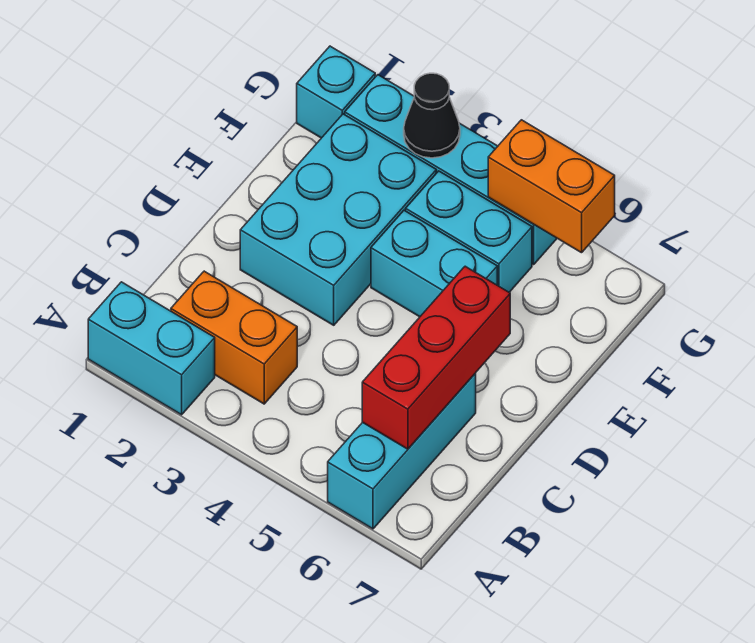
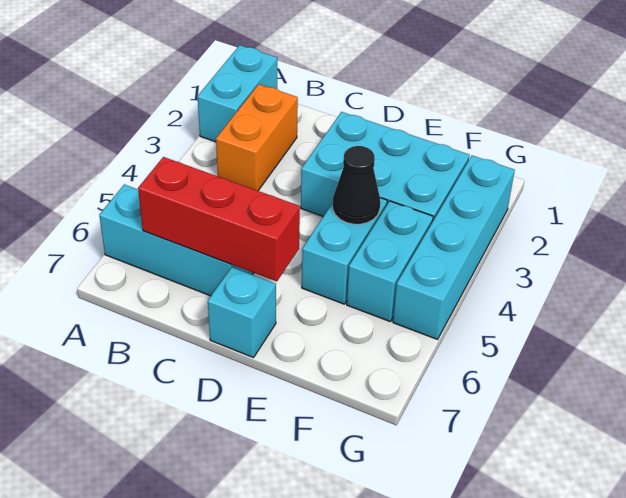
cyan brick G1 level 1 -> cyan brick D7 level 1
black cone G3 level 2 -> black cone E4 level 2
orange brick G5:G6 level 2 -> none

